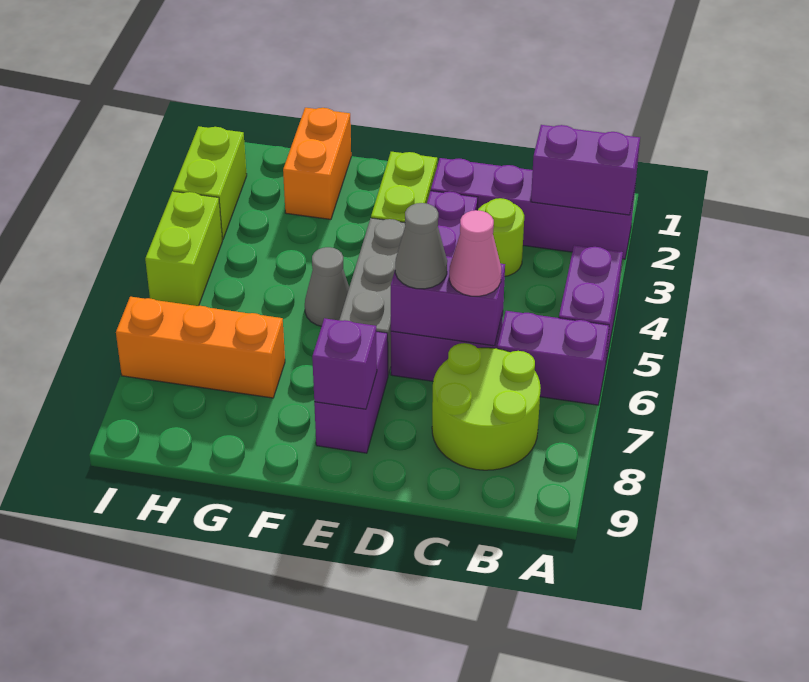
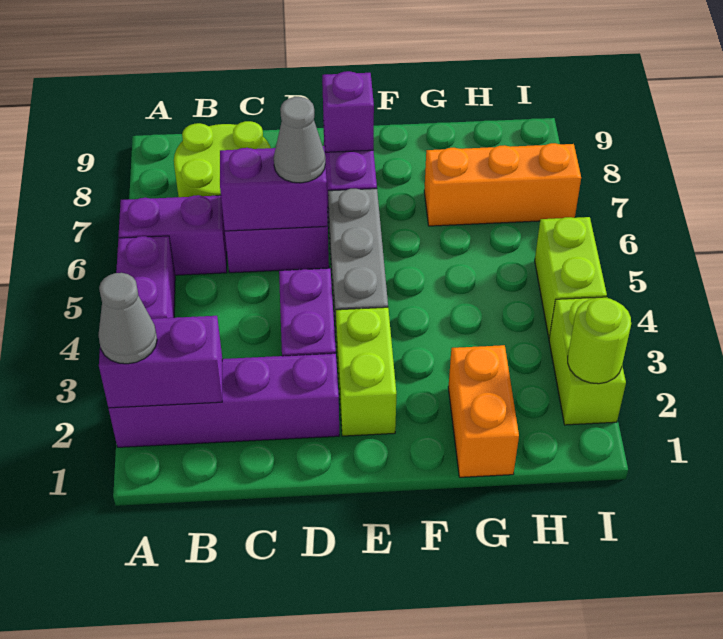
lime round brick C3 level 1 -> lime round brick I2 level 2
pink cone C6 level 3 -> none
grey cone F5 level 1 -> grey cone A2 level 3

